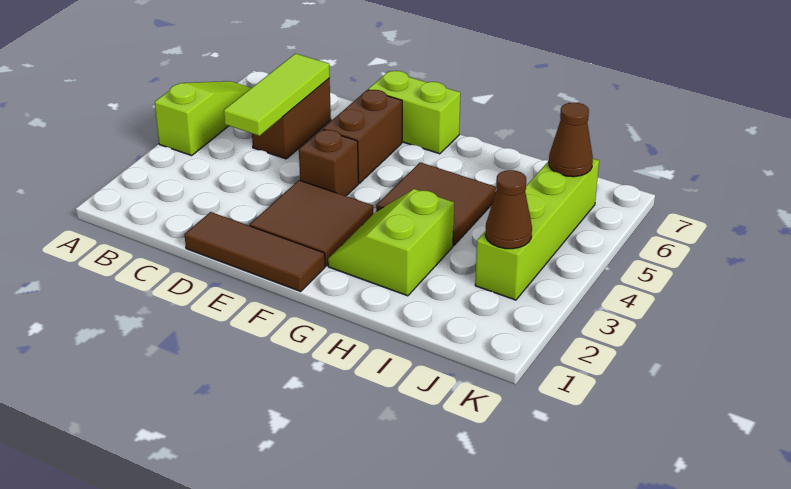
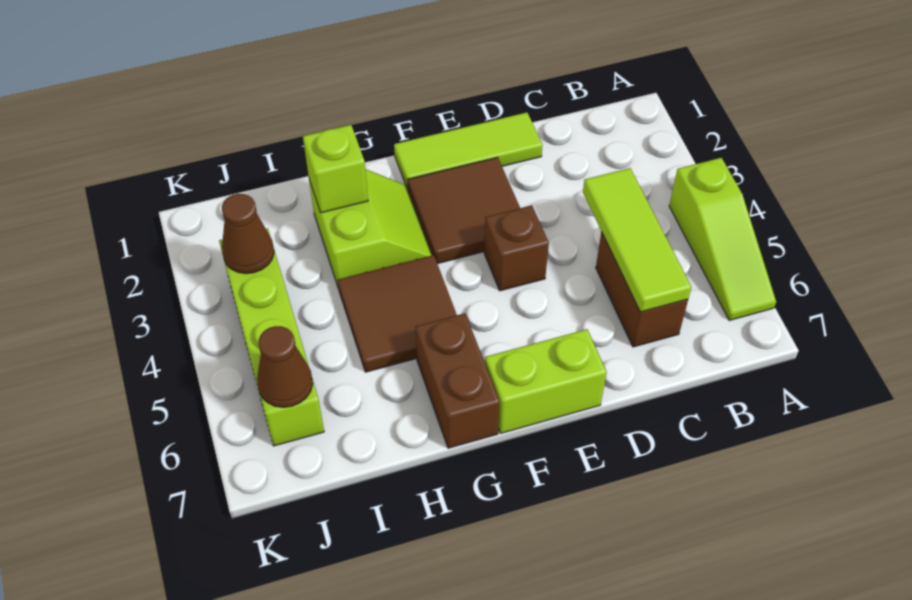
brown tile D1:F1 level 1 -> lime tile D1:F1 level 1
brown brick E5:E6 level 1 -> brown brick G6:G7 level 1
none -> lime brick H2 level 2

